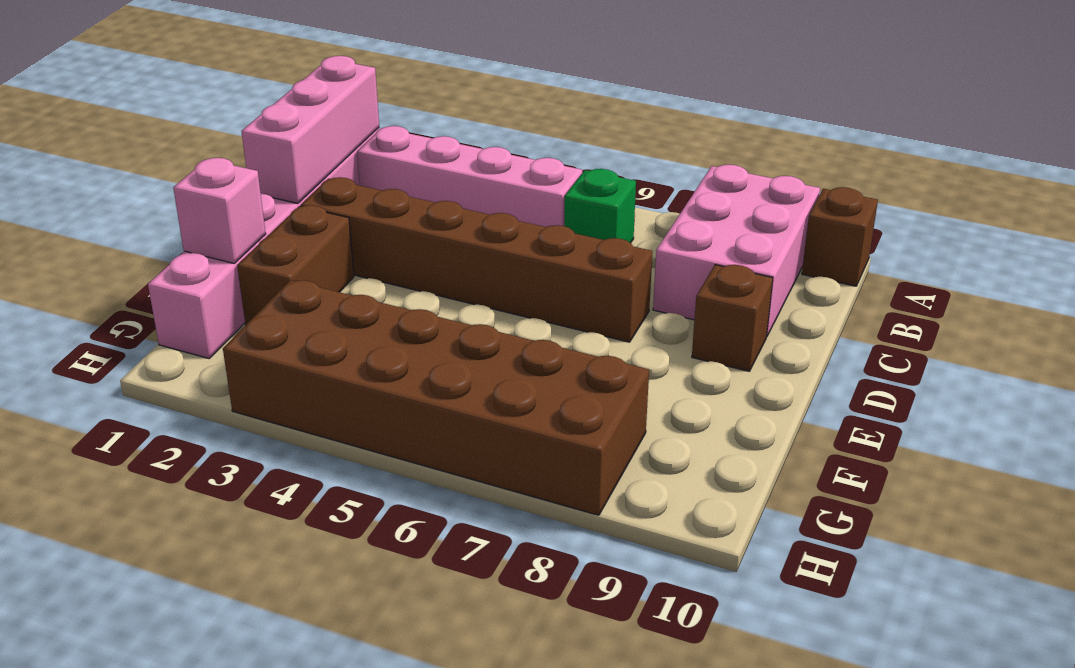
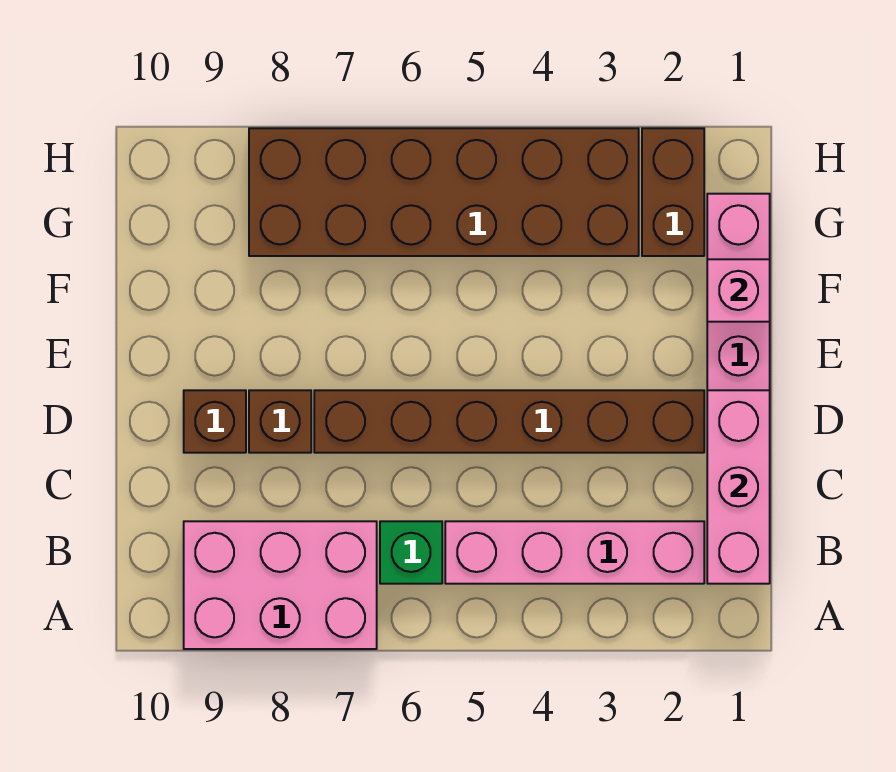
pink brick A8:C9 level 1 -> pink brick A7:B9 level 1
brown brick A10 level 1 -> brown brick D8 level 1
brown brick E2:F2 level 1 -> brown brick G2:H2 level 1

